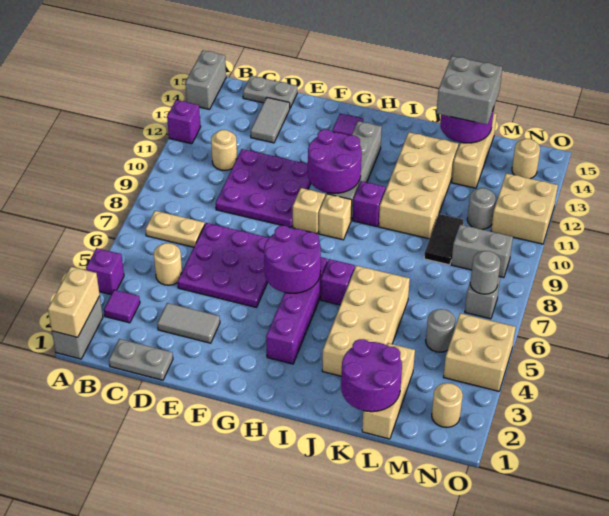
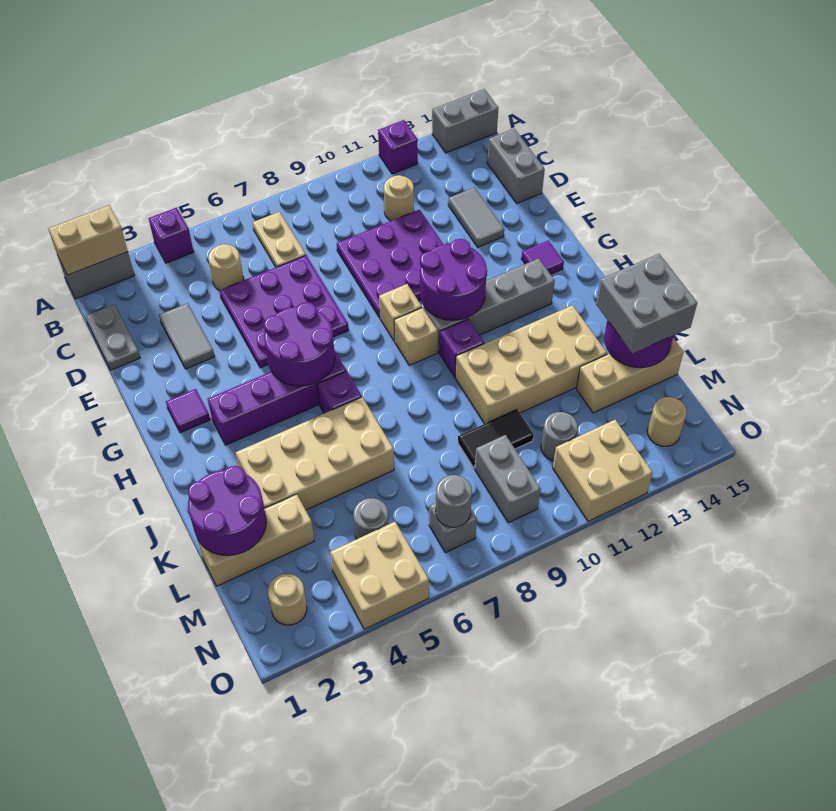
purple tile B3 level 1 -> purple tile G2 level 1
grey plate C15:D15 level 1 -> grey brick C15:D15 level 1
grey tile D13:D14 level 1 -> grey tile D13:E13 level 1

